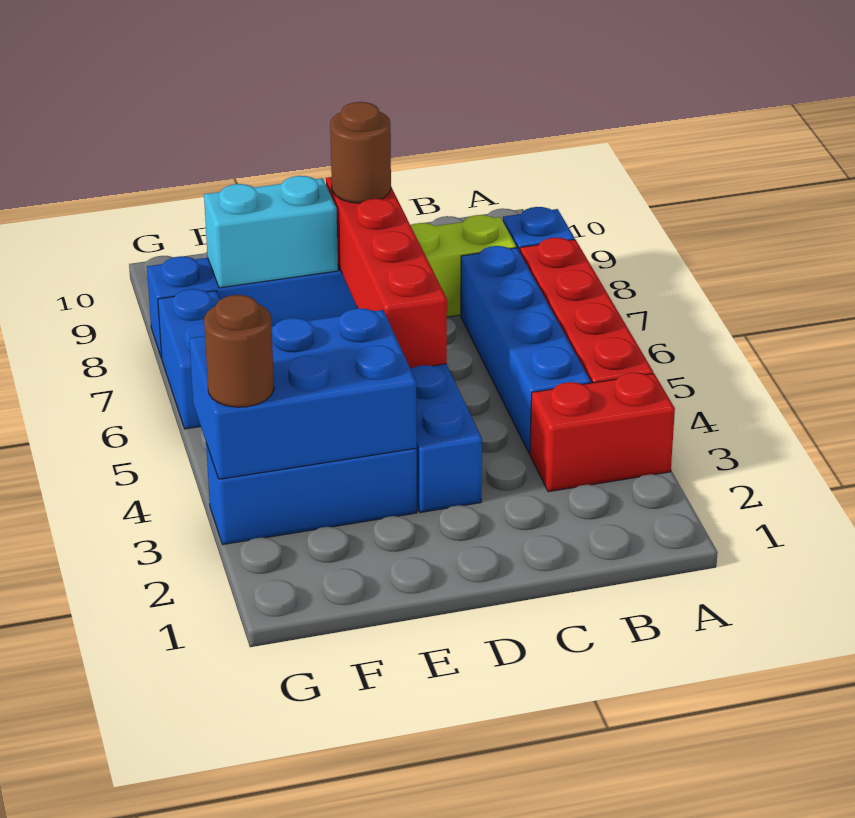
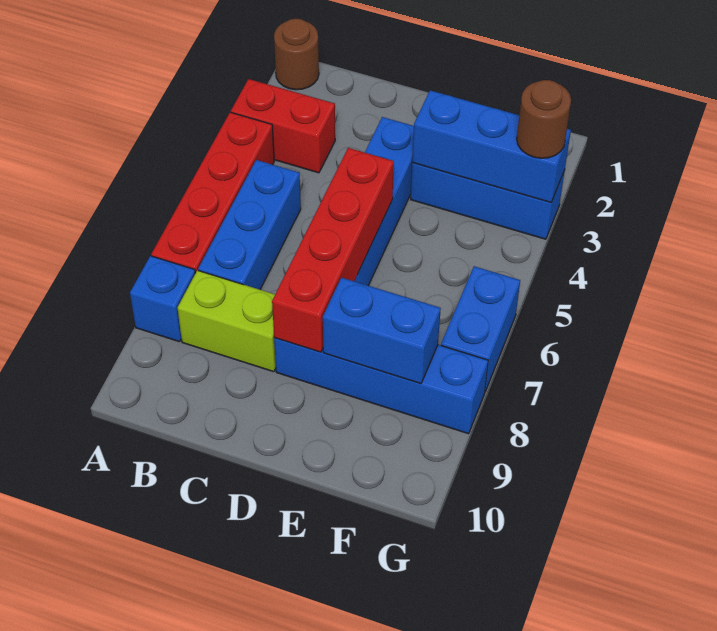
blue brick B4:B7 level 1 -> blue brick B5:B7 level 1
brown round brick D8 level 3 -> brown round brick A1 level 1
blue brick E3:G4 level 2 -> blue brick E3:G3 level 2
cyan brick E8:F8 level 2 -> blue brick E8:F8 level 2

